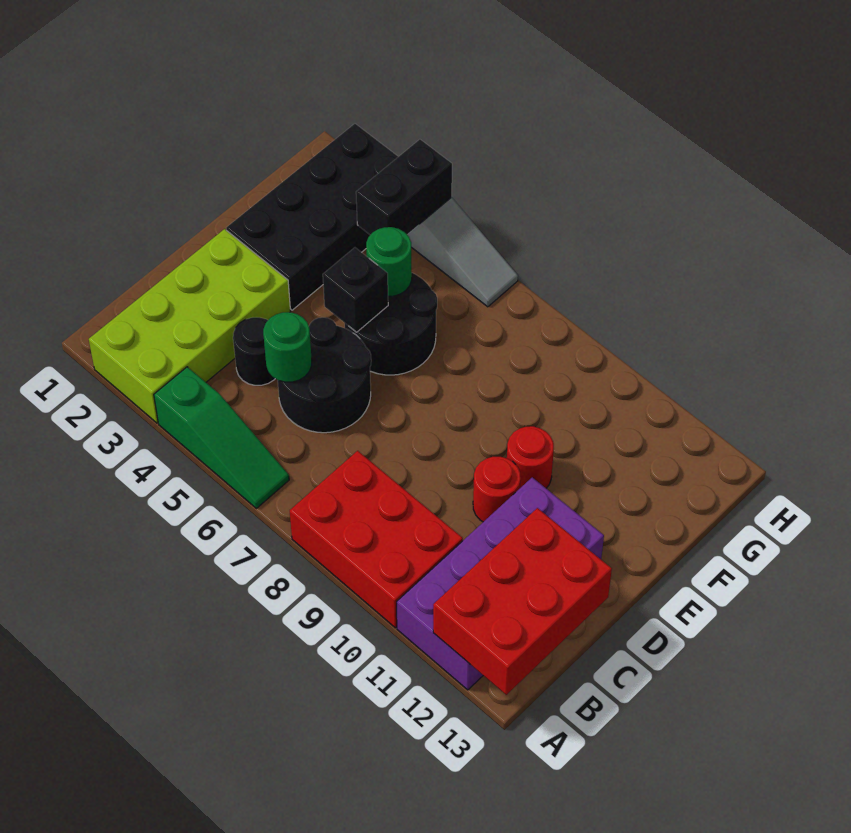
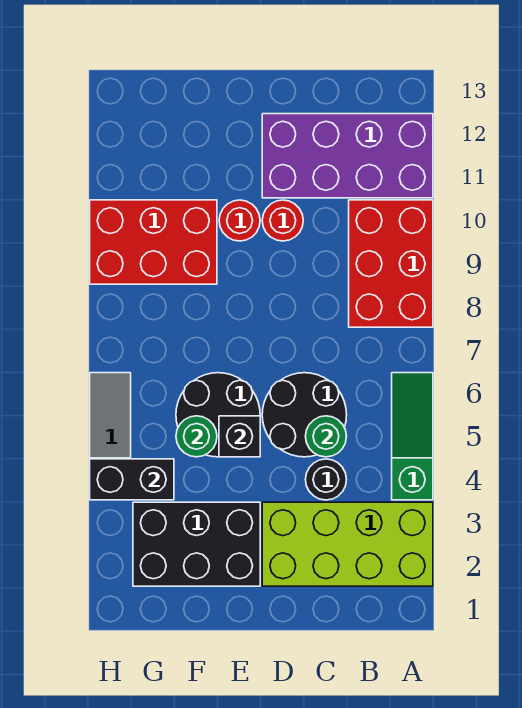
red brick A12:C13 level 2 -> red brick F9:H10 level 1
black brick E2:H3 level 1 -> black brick E2:G3 level 1

